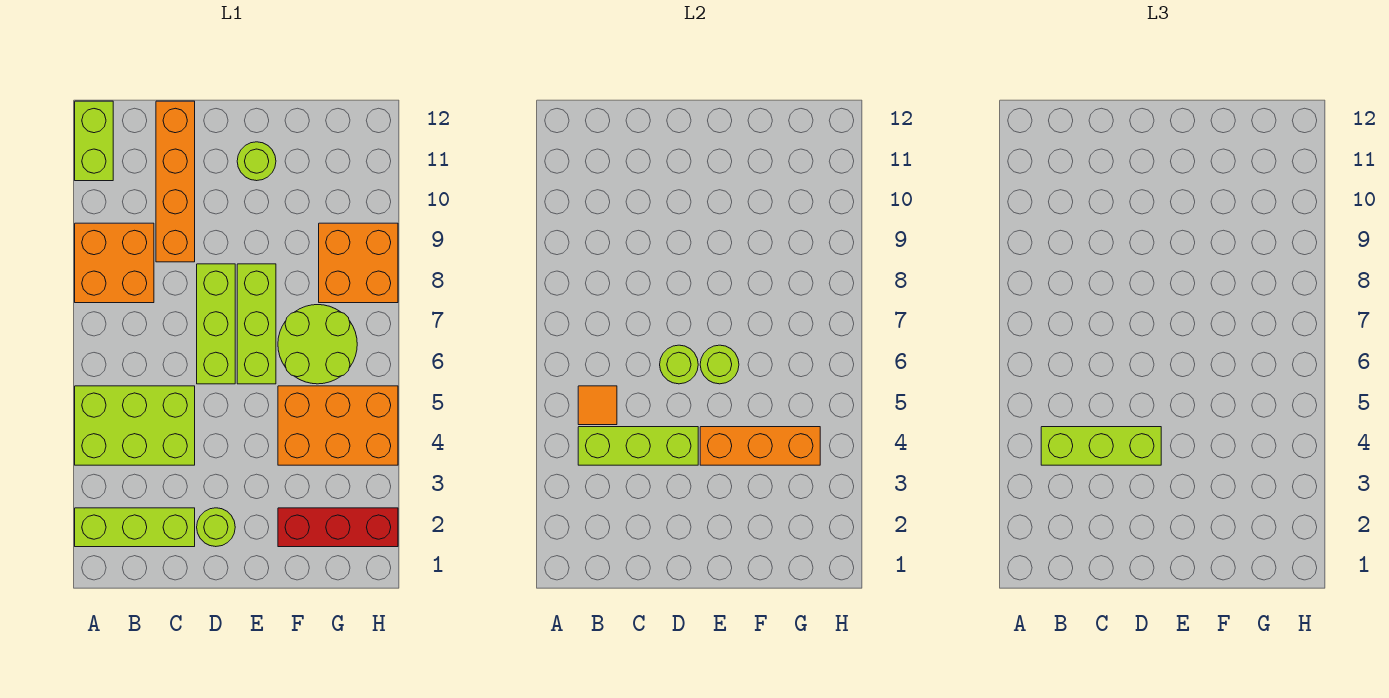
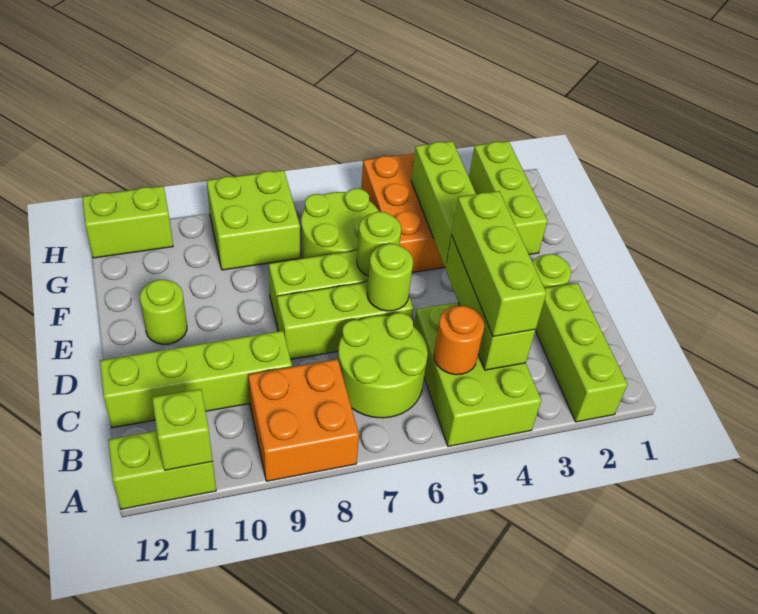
none -> lime brick A11 level 2
orange tile B5 level 2 -> orange round brick B5 level 2
none -> lime round brick B6:C7 level 1
orange brick C9:C12 level 1 -> lime brick C9:C12 level 1
orange brick E4:G4 level 2 -> lime brick E4:G4 level 2
red brick F2:H2 level 1 -> lime brick F2:H2 level 1
orange brick G8:H9 level 1 -> lime brick G8:H9 level 1
none -> lime brick H11:H12 level 1

